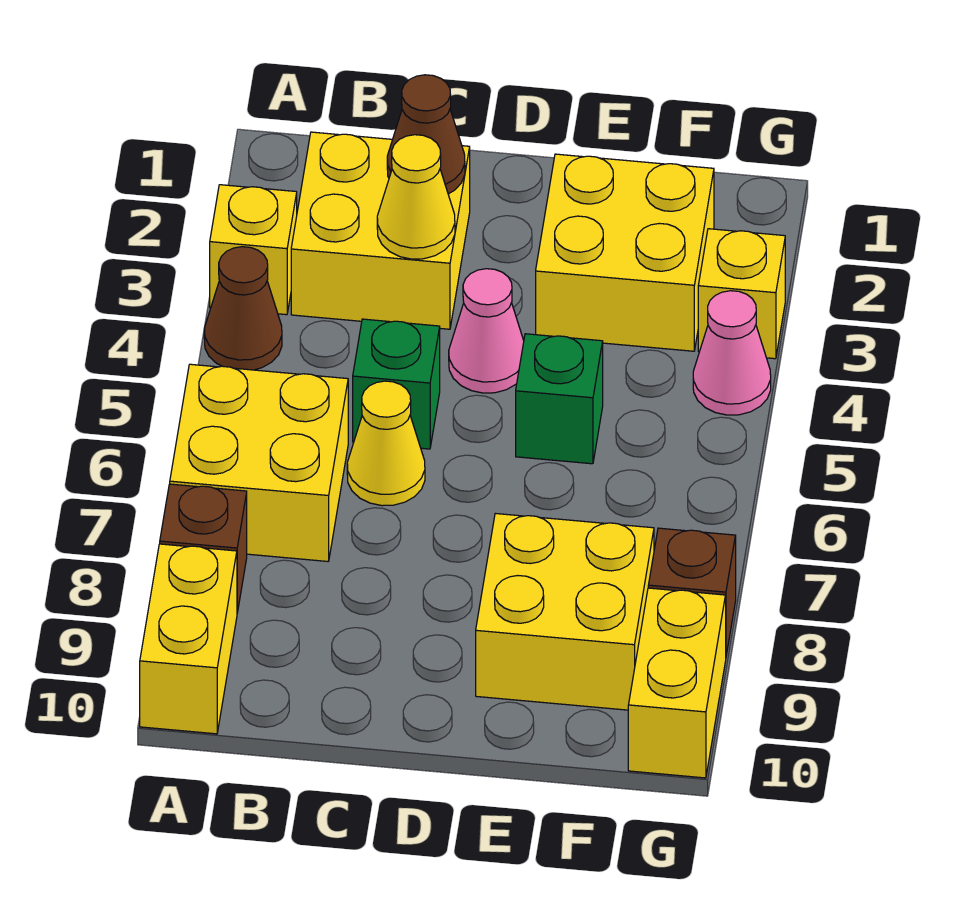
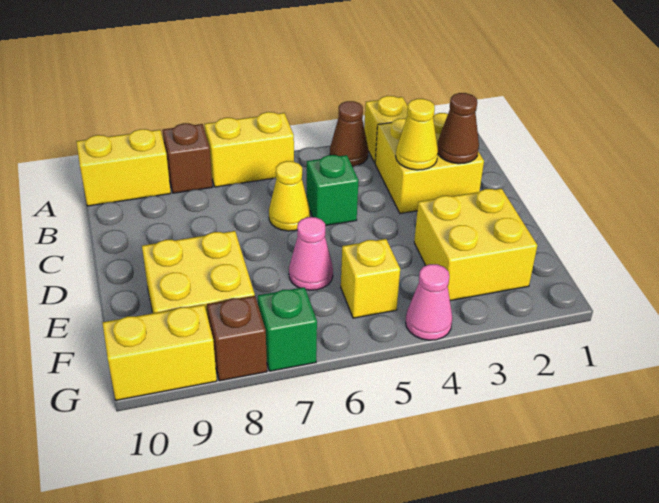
yellow brick A6:B7 level 1 -> yellow brick A6:A7 level 1
pink cone D4 level 1 -> pink cone E6 level 1
green brick E5 level 1 -> green brick G7 level 1
yellow brick G3 level 1 -> yellow brick F5 level 1

